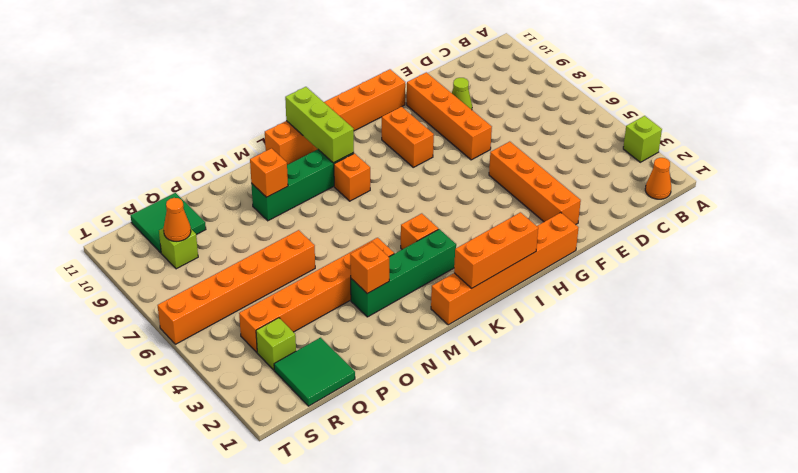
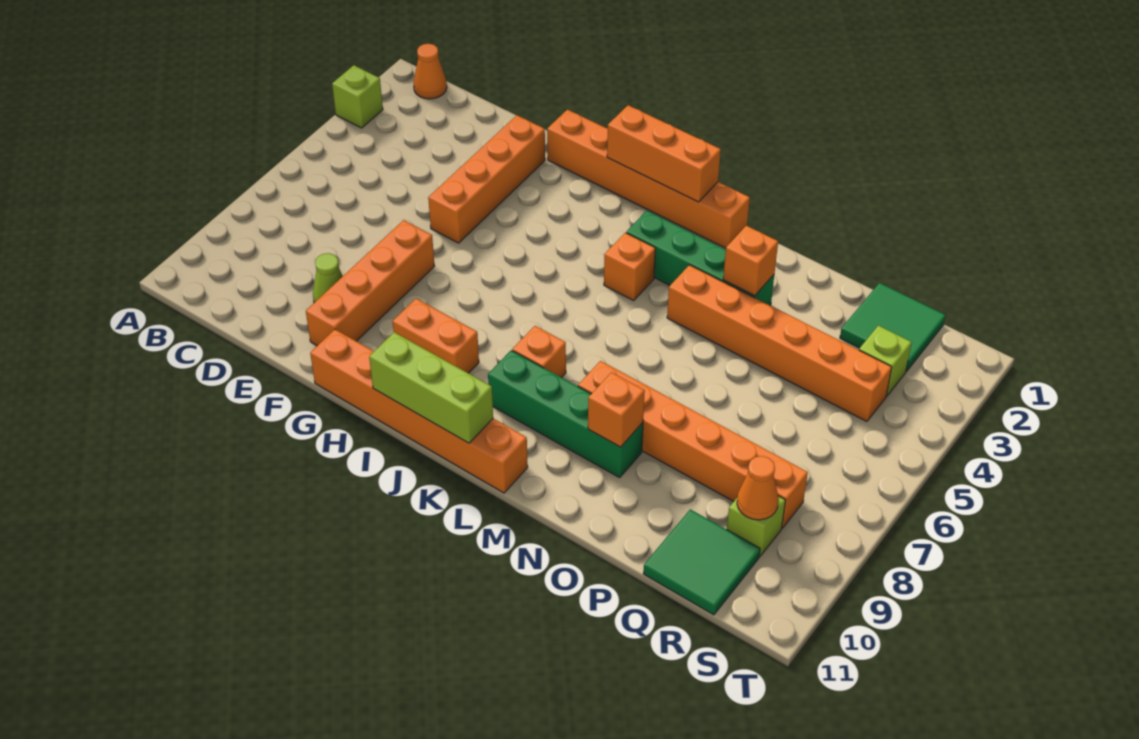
orange brick H8:H9 level 1 -> orange brick H9:I9 level 1
lime brick K9:K11 level 2 -> lime brick I11:K11 level 2
orange brick O6:T6 level 1 -> orange brick M8:R8 level 1

